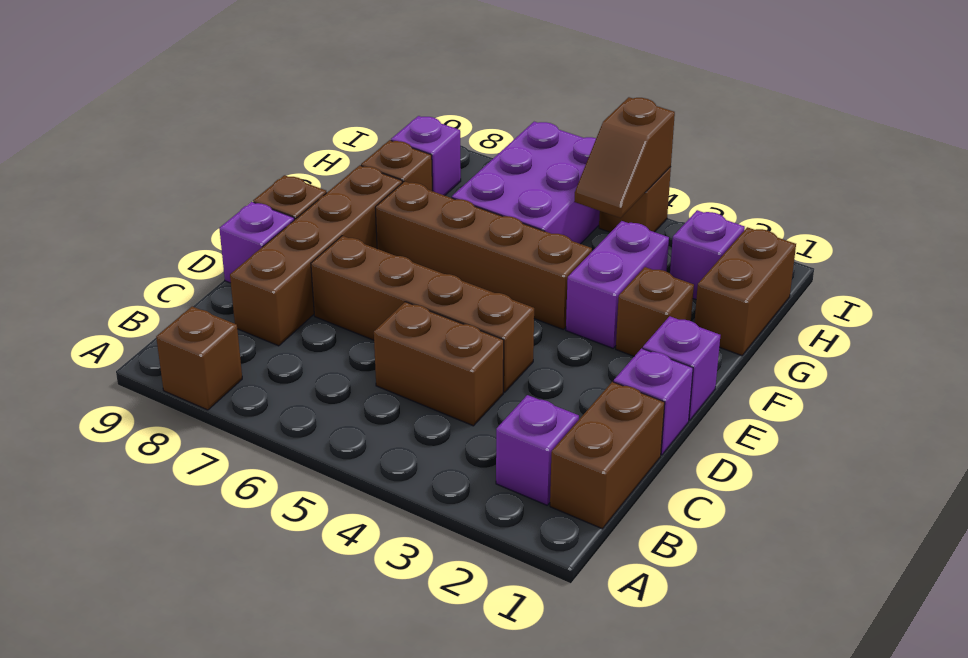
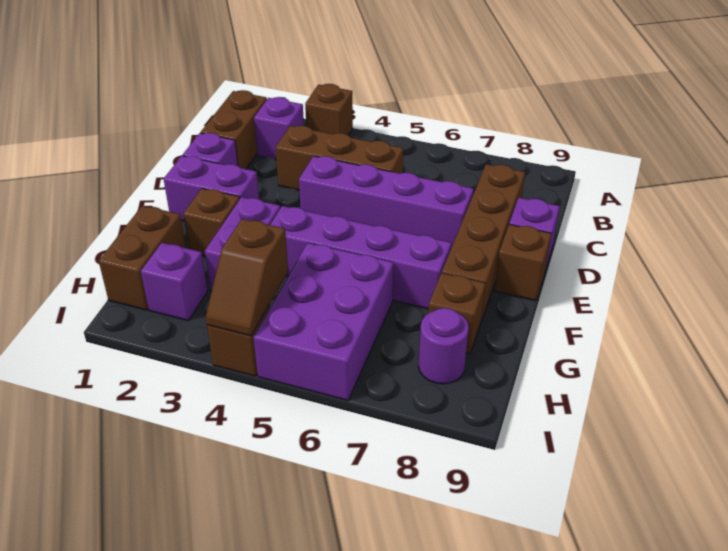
brown brick A8 level 1 -> brown brick A3 level 1
brown brick C4:C5 level 1 -> brown brick C3:C5 level 1
brown brick D4:D7 level 1 -> purple brick D4:D7 level 1
purple brick E1 level 1 -> purple brick E1:E2 level 1
brown brick F4:F7 level 1 -> purple brick F4:F7 level 1
brown slope H4:I4 level 2 top I -> brown slope H4:I4 level 2 top H
purple brick H8 level 1 -> purple round brick H8 level 1

